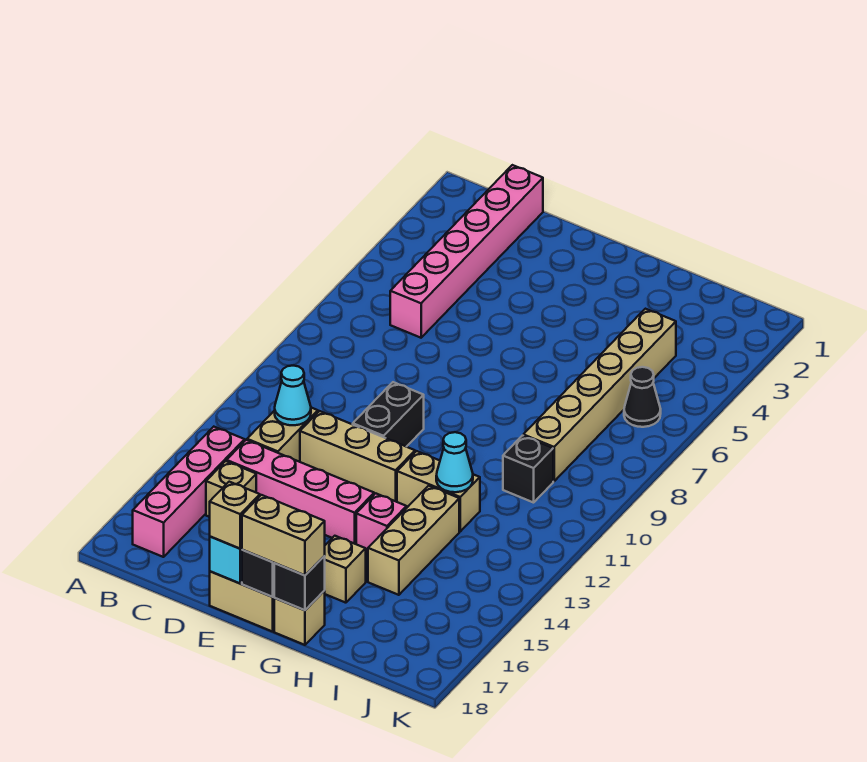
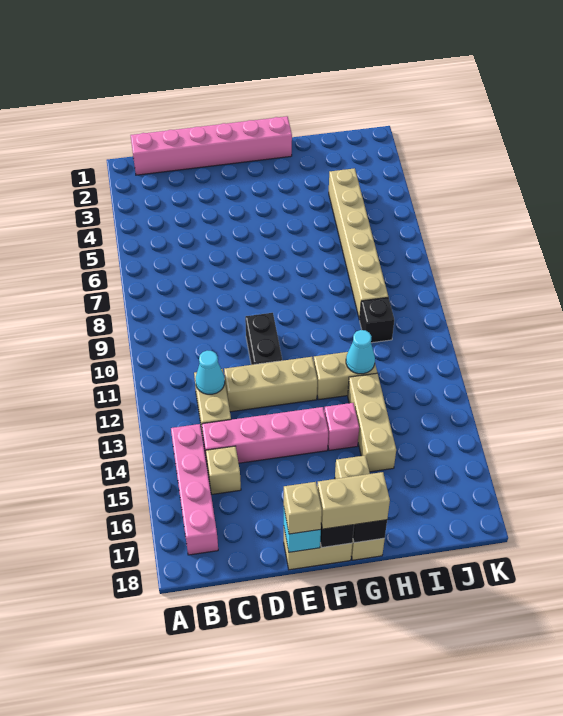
pink brick C1:C6 level 1 -> pink brick B1:G1 level 1
black cone J6 level 1 -> none

